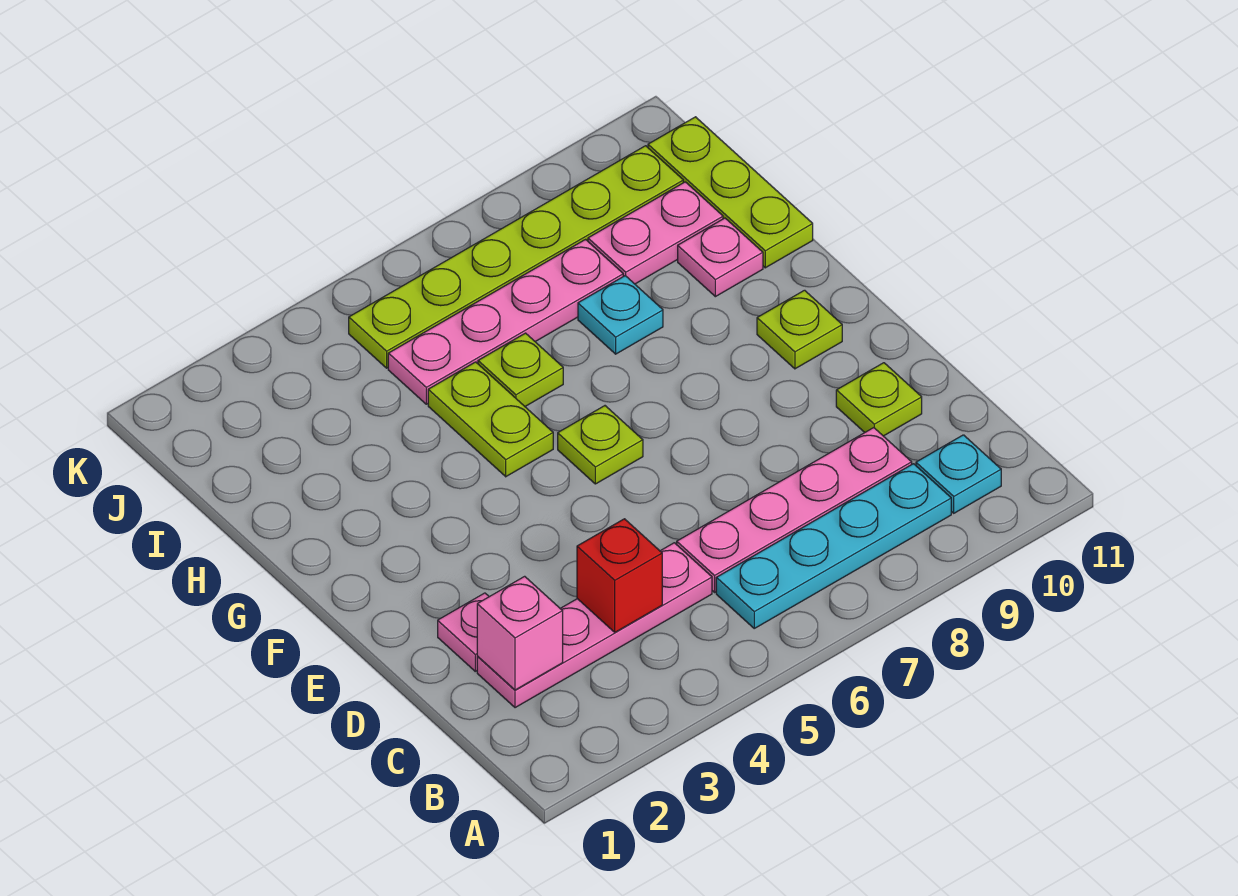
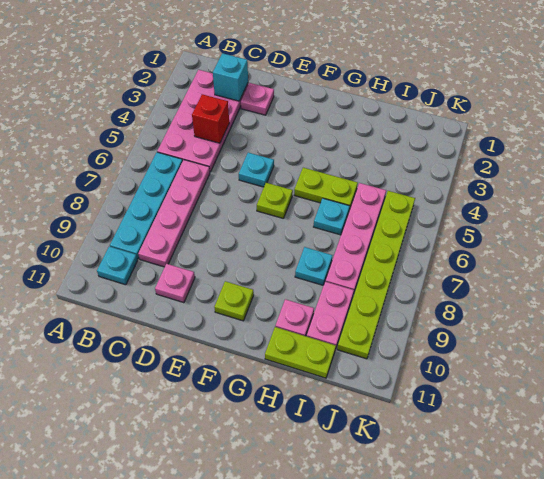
pink plate C2:C5 level 1 -> pink plate B2:C5 level 1
pink brick C2 level 2 -> cyan brick C2 level 2
lime plate D10 level 1 -> pink plate D10 level 1
none -> cyan plate E5 level 1
lime plate H6 level 1 -> cyan plate H6 level 1
lime plate H11:J11 level 1 -> lime plate H11:I11 level 1

